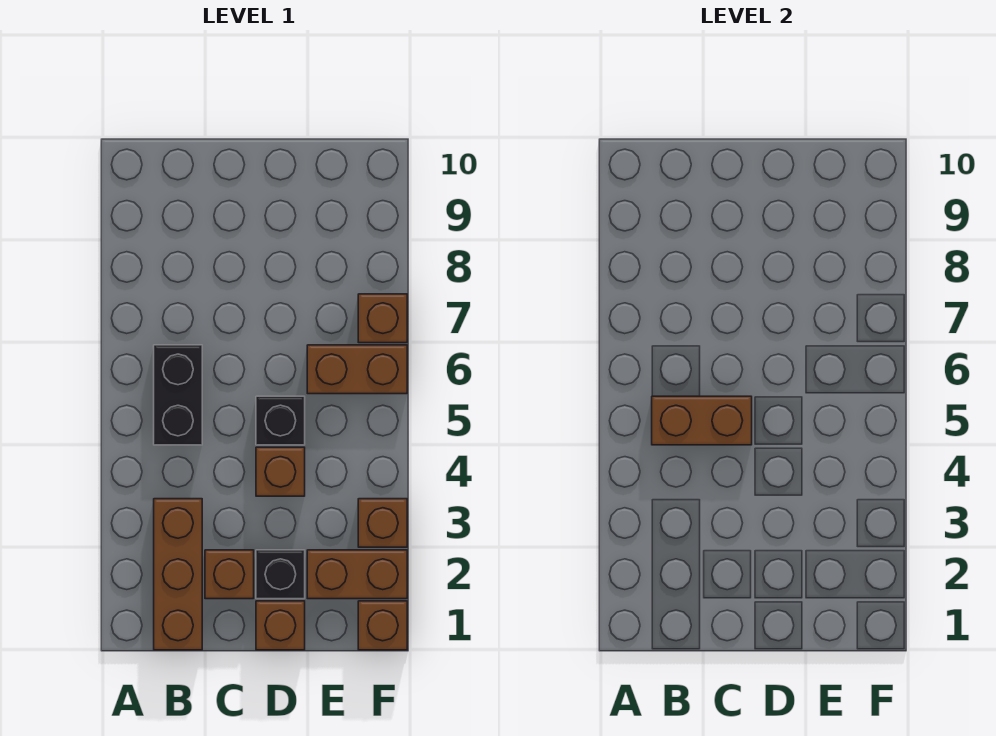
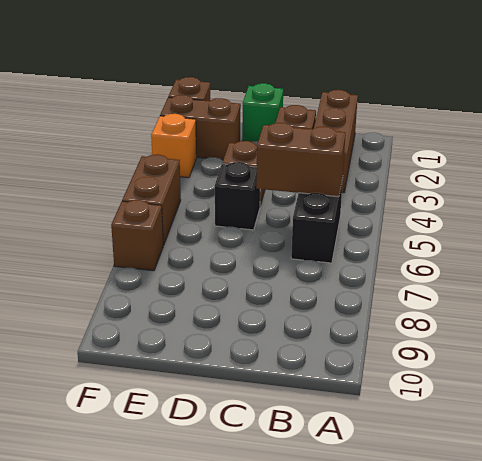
brown brick D1 level 1 -> green brick D1 level 1
black brick D2 level 1 -> none
brown brick E6:F6 level 1 -> brown brick F5:F6 level 1
brown brick F3 level 1 -> orange brick F3 level 1

